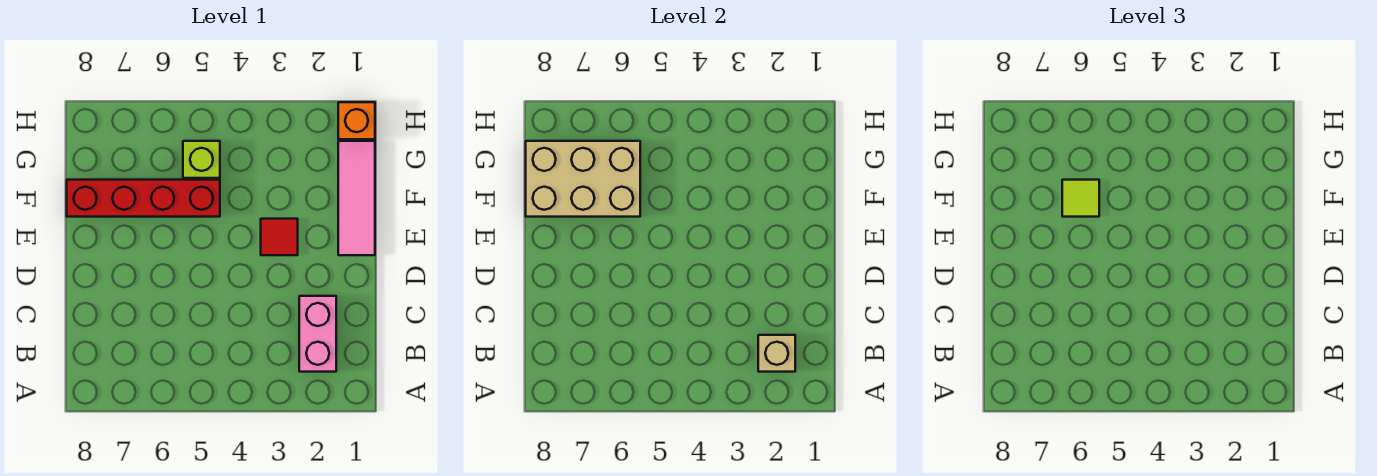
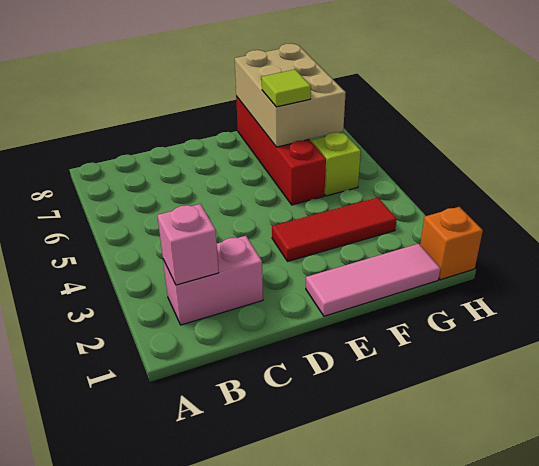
tan brick B2 level 2 -> pink brick B2 level 2
red tile E3 level 1 -> red tile E3:G3 level 1

